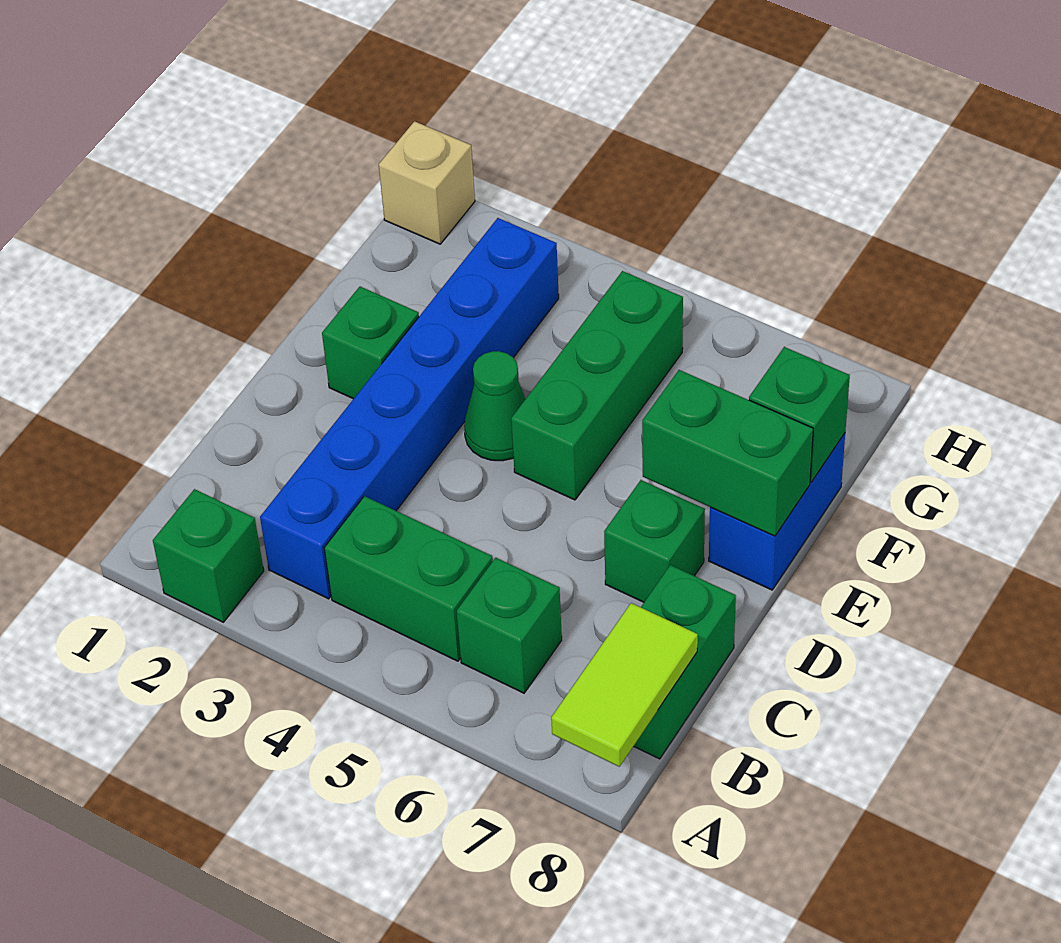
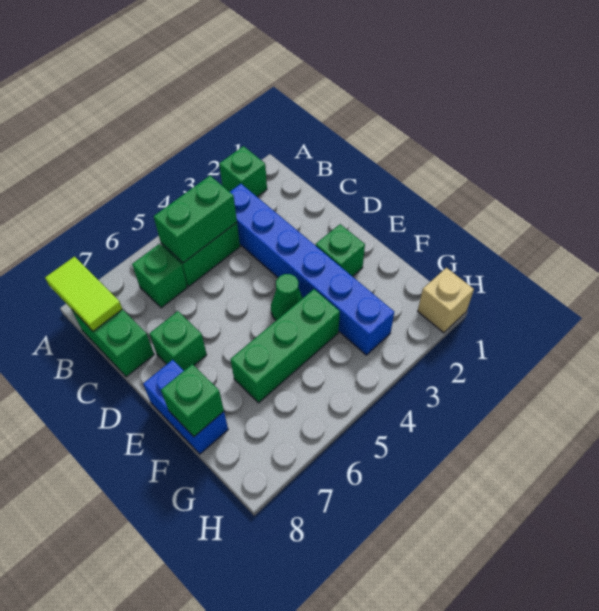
green brick E5:G5 level 1 -> green brick F4:F6 level 1
green brick E7:E8 level 2 -> green brick B4:B5 level 2

